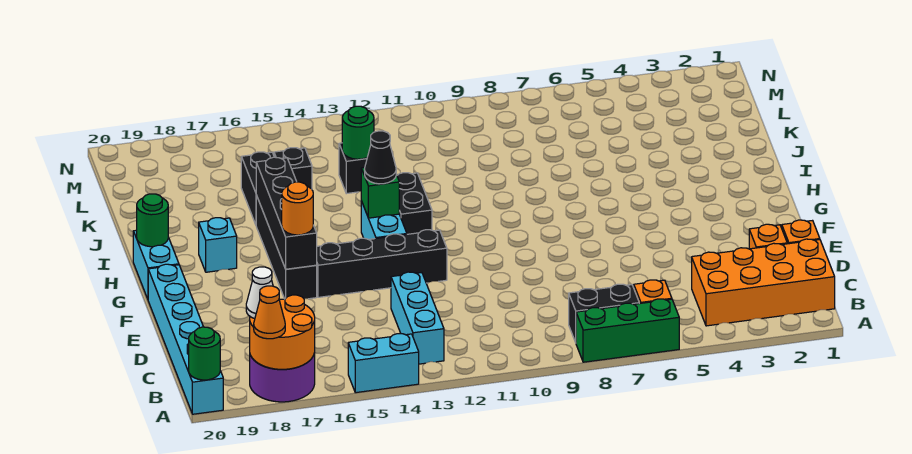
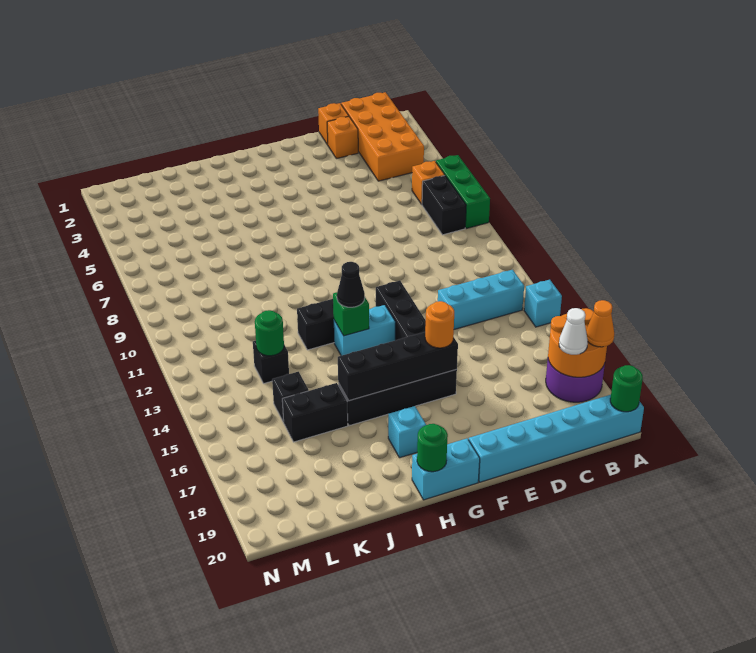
cyan brick A14:A15 level 1 -> cyan brick A14 level 1

